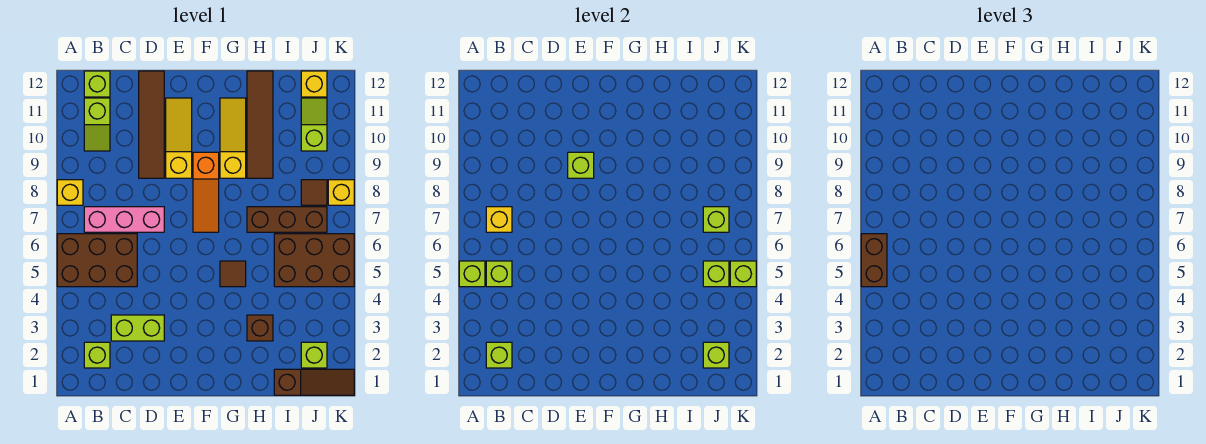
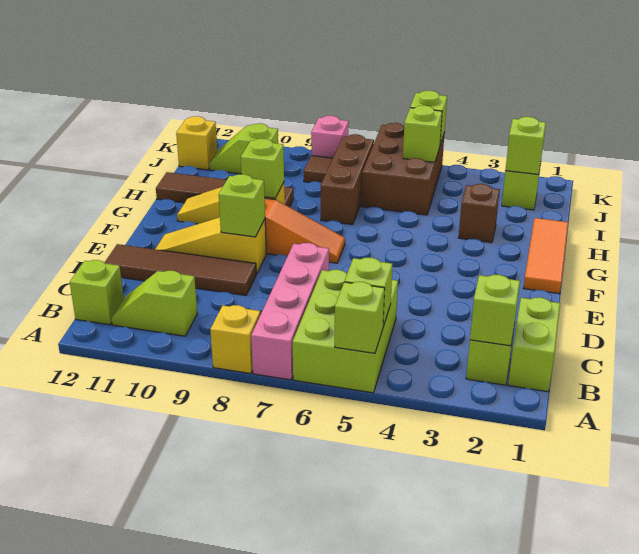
brown brick A5:C6 level 1 -> lime brick A5:C6 level 1
brown brick A5:A6 level 3 -> none
pink brick B7:D7 level 1 -> pink brick A7:D7 level 1
yellow brick B7 level 2 -> none
lime slope B10:B11 level 1 top 11 -> lime slope B10:B11 level 1 top 10
lime brick C3:D3 level 1 -> lime brick B1:C1 level 1
none -> orange tile F1:H1 level 1
brown tile G5 level 1 -> none
brown slope I1:K1 level 1 top I -> none
lime brick J7 level 2 -> lime brick G9 level 2
yellow brick K8 level 1 -> pink brick K8 level 1

